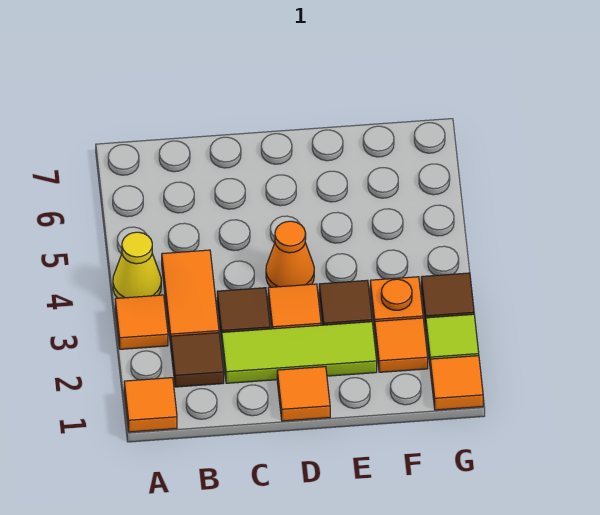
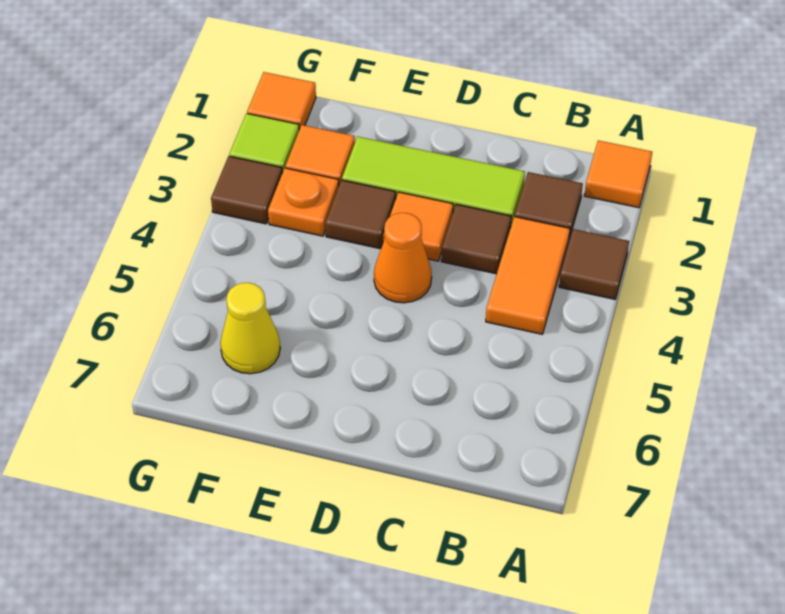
orange tile A3 level 1 -> brown tile A3 level 1
yellow cone A4 level 1 -> yellow cone F6 level 1
orange tile D1 level 1 -> none

